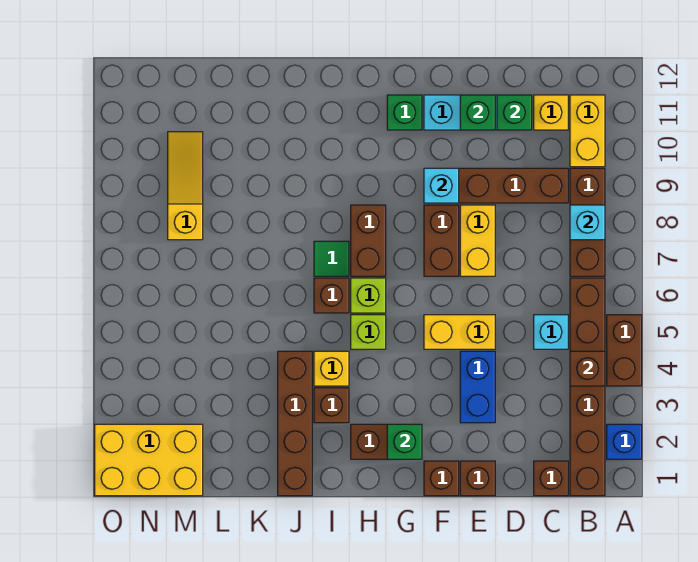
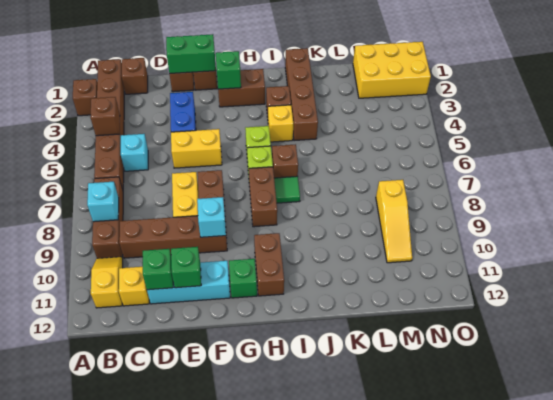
blue brick A2 level 1 -> brown brick A2 level 1
brown brick A4:A5 level 1 -> brown brick H10:H11 level 1
yellow brick B10:B11 level 1 -> yellow slope B10:B11 level 1 top 11
none -> green brick E1:F1 level 2

